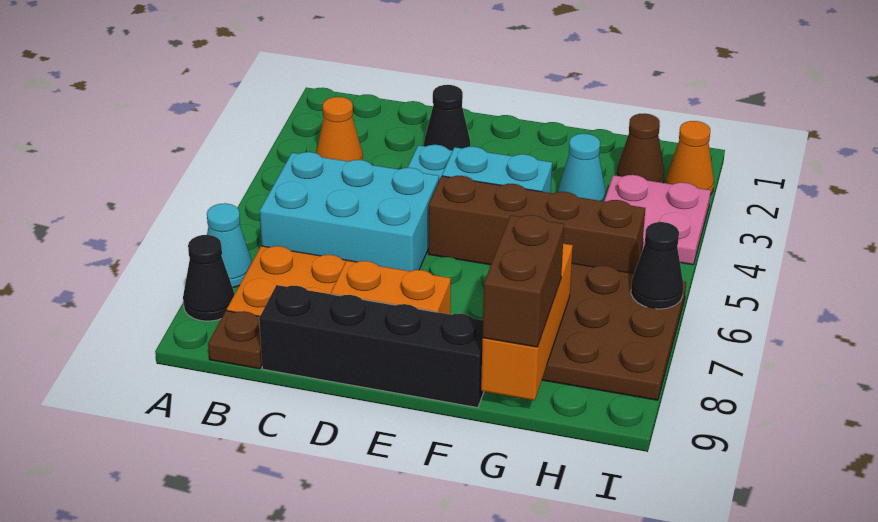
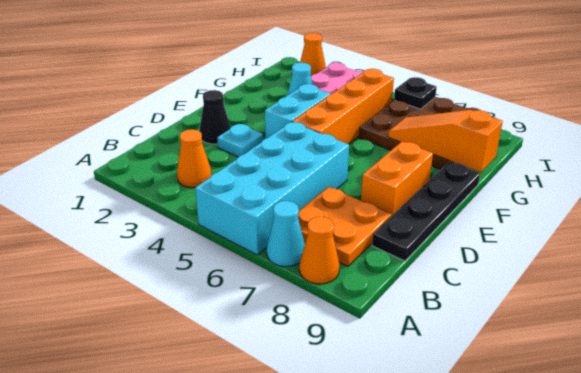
black cone A8 level 1 -> orange cone A8 level 1
cyan brick B5:D6 level 1 -> cyan brick A5:D6 level 1
brown plate B9 level 1 -> none
black brick C9:F9 level 1 -> black plate C9:F9 level 1
brown brick E5:H5 level 1 -> orange brick E5:H5 level 1
orange brick G7:G9 level 2 -> orange slope G7:G9 level 2 top 9
brown brick G8:G9 level 3 -> none
brown cone H2 level 1 -> none
black cone I6 level 2 -> black plate I6 level 2

